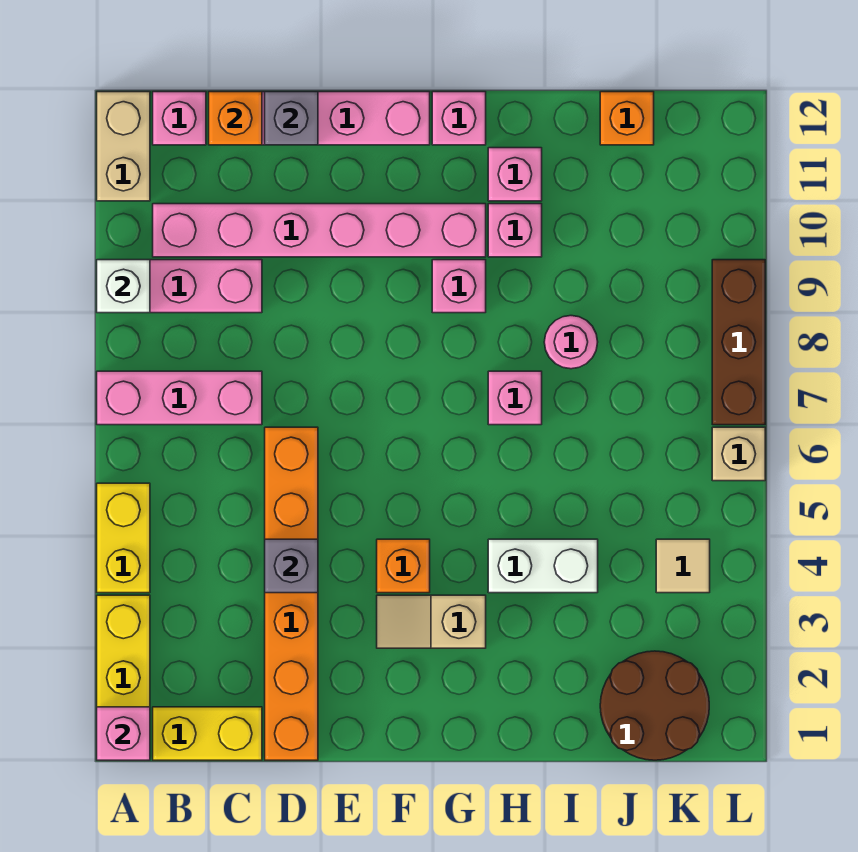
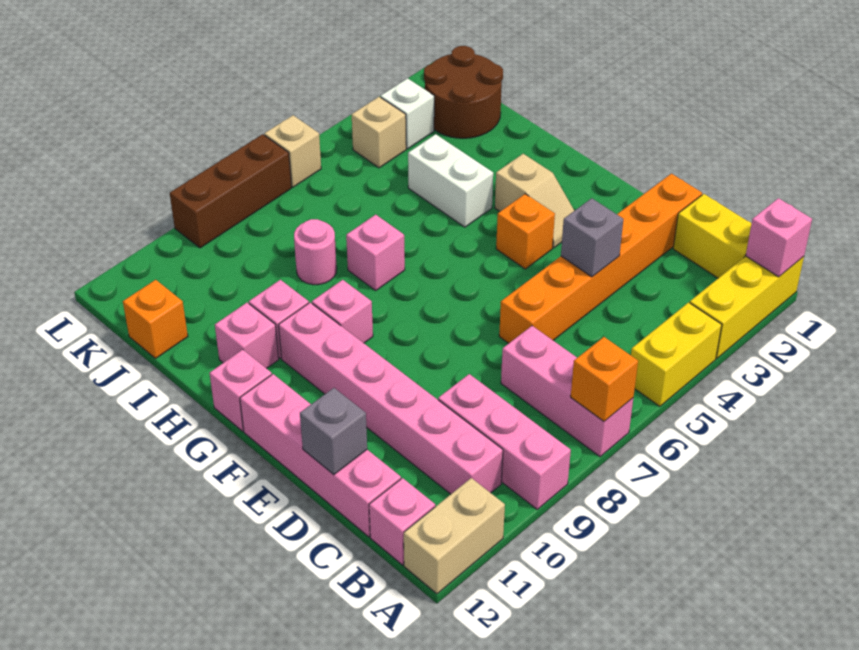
white brick A9 level 2 -> white brick K3 level 1
orange brick C12 level 2 -> orange brick A7 level 2
tan tile K4 level 1 -> tan brick K4 level 1

